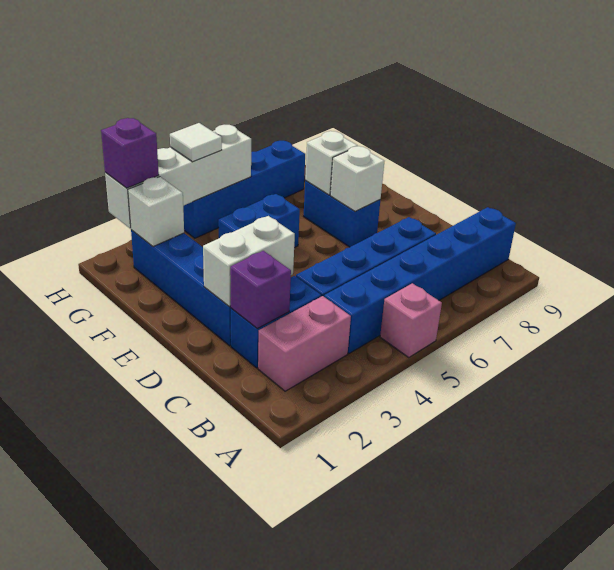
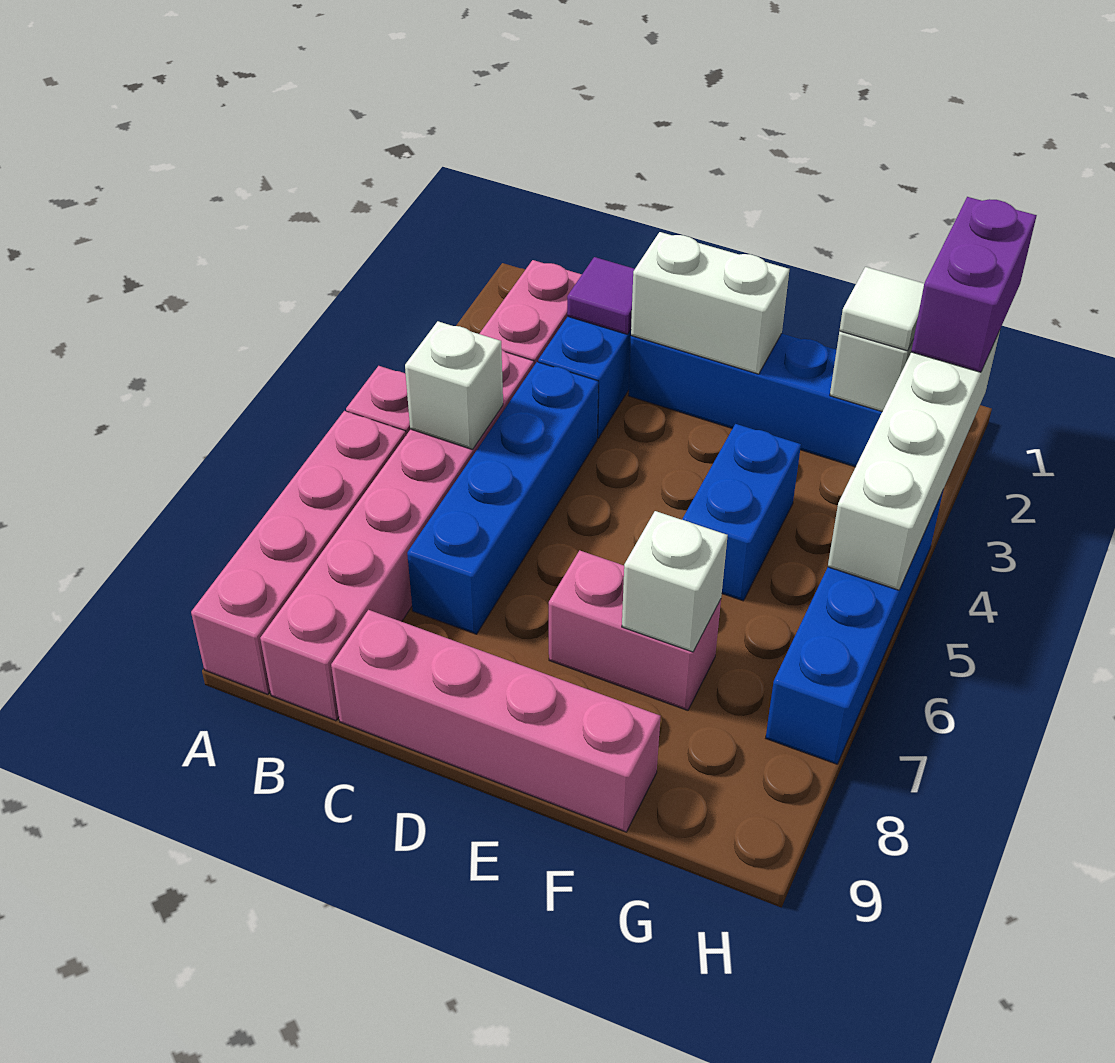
none -> pink brick A6:A9 level 1
blue brick B4:B9 level 1 -> pink brick B4:B9 level 1
purple brick C2 level 2 -> purple tile C2 level 2
none -> pink brick C9:F9 level 1
white brick D2:D3 level 2 -> white brick D2:E2 level 2
blue brick E7:F7 level 1 -> pink brick E7:F7 level 1
white brick E7 level 2 -> white brick B5 level 2
purple brick H2 level 3 -> purple brick H1:H2 level 3
white tile H4 level 3 -> white tile G2 level 3

